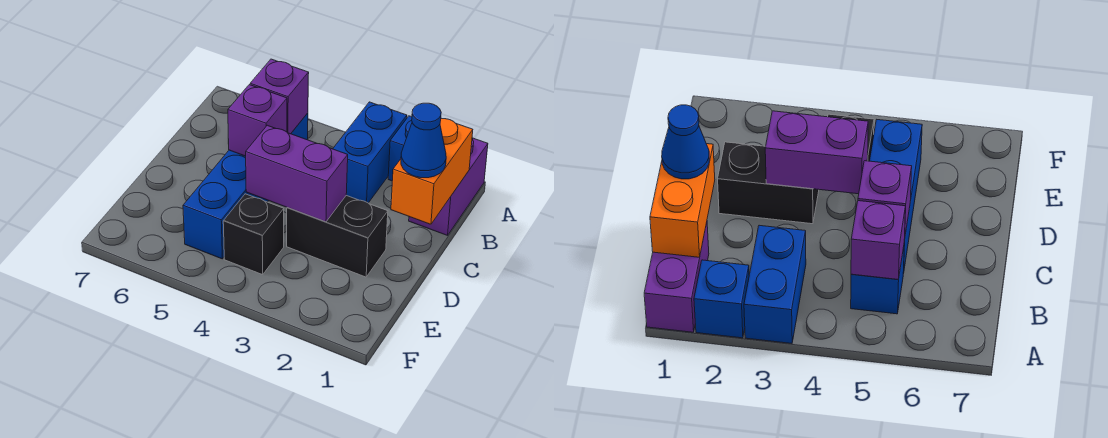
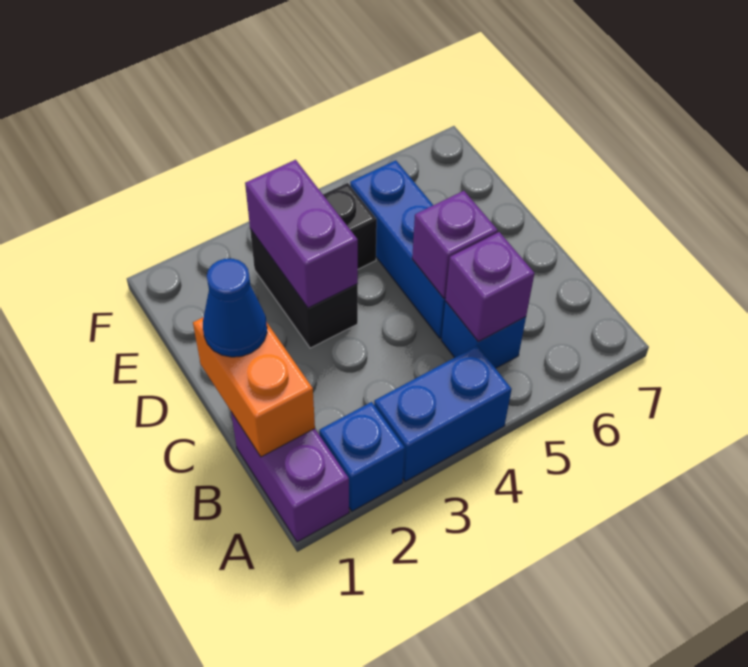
blue brick A3:B3 level 1 -> blue brick A3:A4 level 1
black brick D2:D3 level 1 -> black brick D3:E3 level 1
purple brick D3:D4 level 2 -> purple brick D3:E3 level 2

